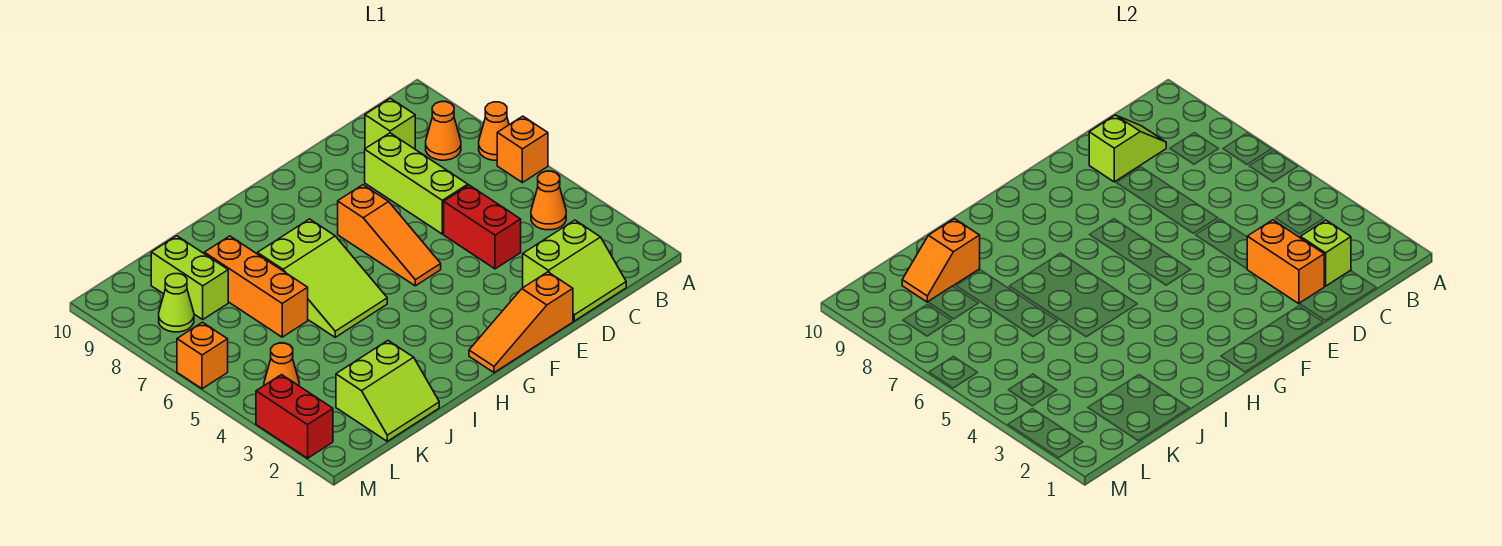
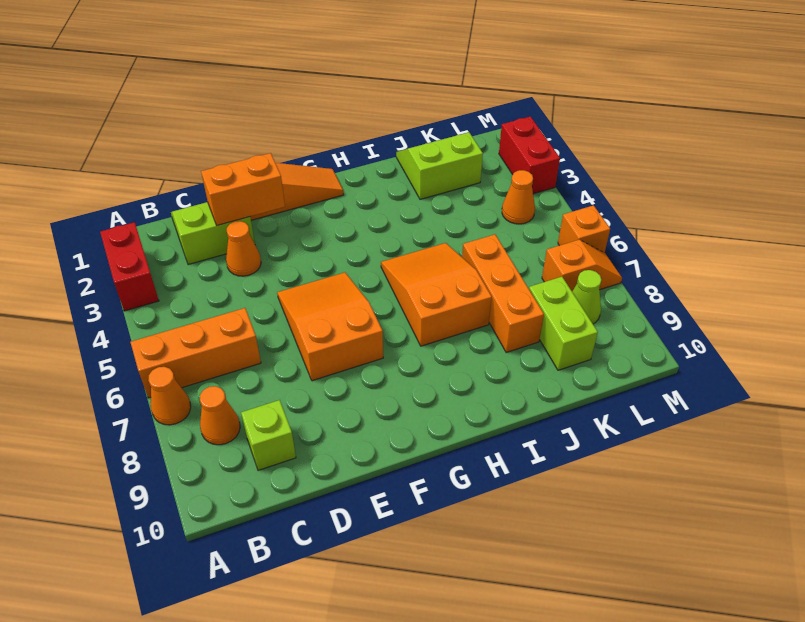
orange brick A6 level 1 -> orange brick A6:C6 level 1
orange cone B4 level 1 -> orange cone D3 level 1
lime brick C2 level 2 -> none
lime slope C9:D9 level 2 top D -> none
orange brick D2:D3 level 2 -> orange brick D2:E2 level 2
red brick D4:D5 level 1 -> red brick A2:A3 level 1
lime brick D6:D8 level 1 -> none
orange slope F5:F7 level 1 top 7 -> orange slope E5:F7 level 1 top 7
lime slope H5:I7 level 1 top 7 -> orange slope H5:I7 level 1 top 7
orange slope J9:K9 level 2 top J -> orange slope L7:M7 level 1 top L

